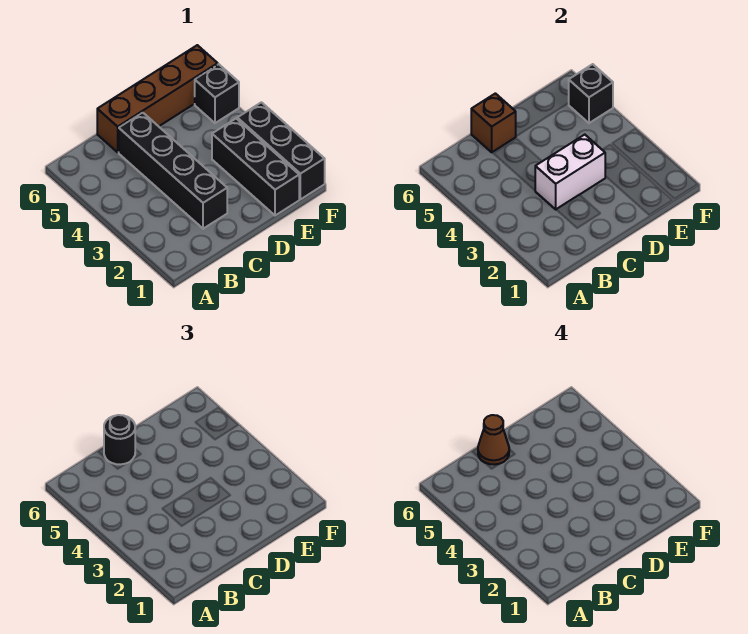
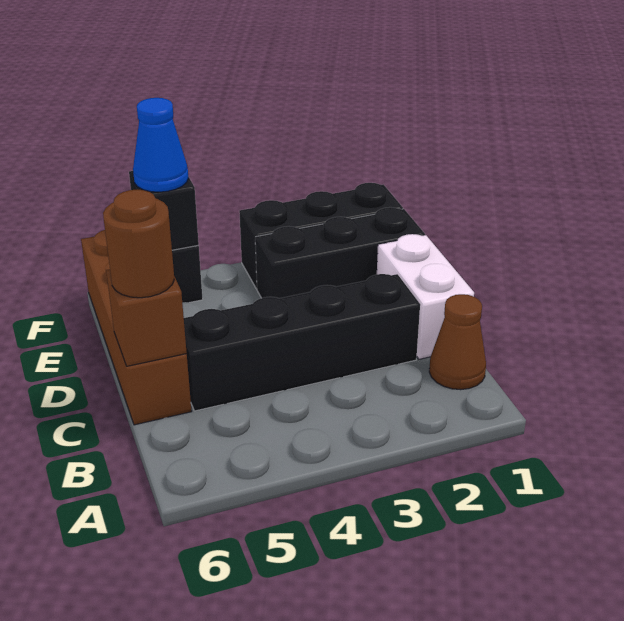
white brick C3:D3 level 2 -> white brick C1:D1 level 1
black round brick C6 level 3 -> brown round brick C6 level 3
brown cone C6 level 4 -> brown cone B1 level 1
none -> blue cone F5 level 3

